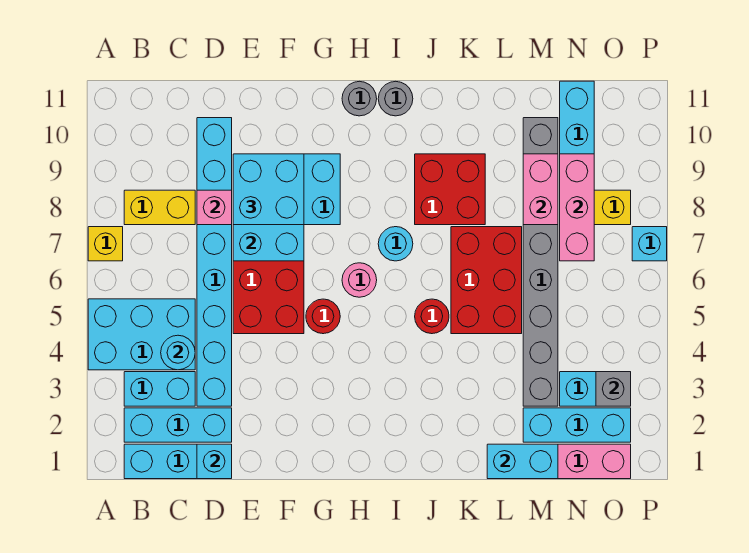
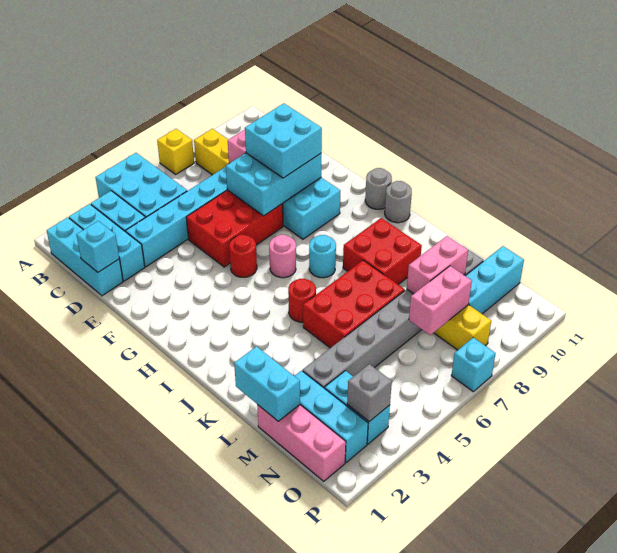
cyan round brick C4 level 2 -> none
pink brick N7:N9 level 2 -> pink brick N7:N8 level 2

